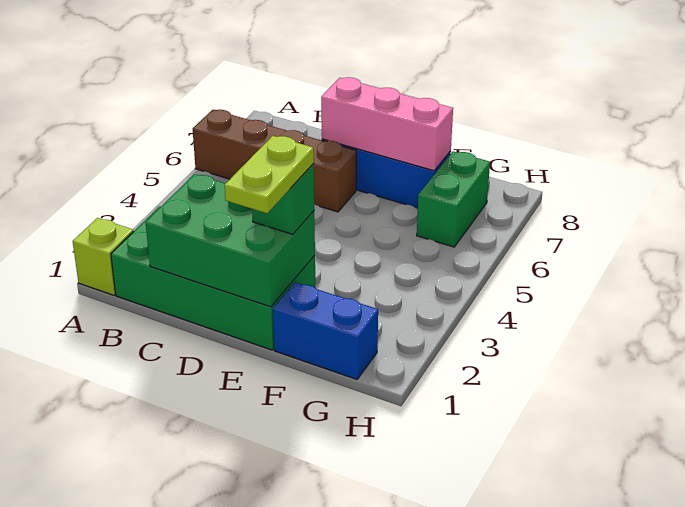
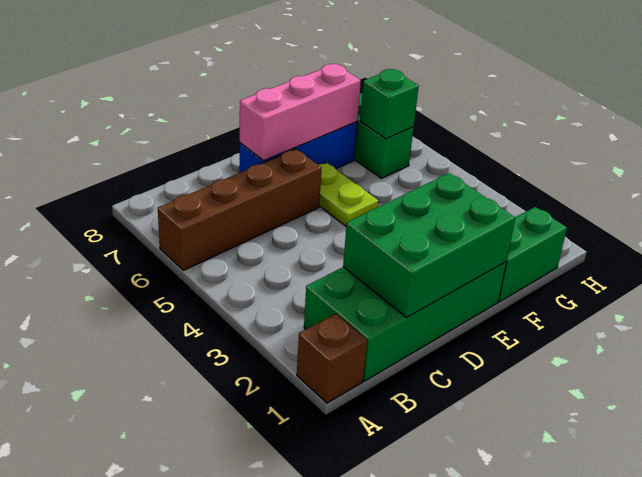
lime brick A1 level 1 -> brown brick A1 level 1
lime plate E1:E2 level 4 -> lime plate E5:E6 level 1
green brick E2 level 3 -> green brick G6 level 2
blue brick F1:G1 level 1 -> green brick F1:G1 level 1

